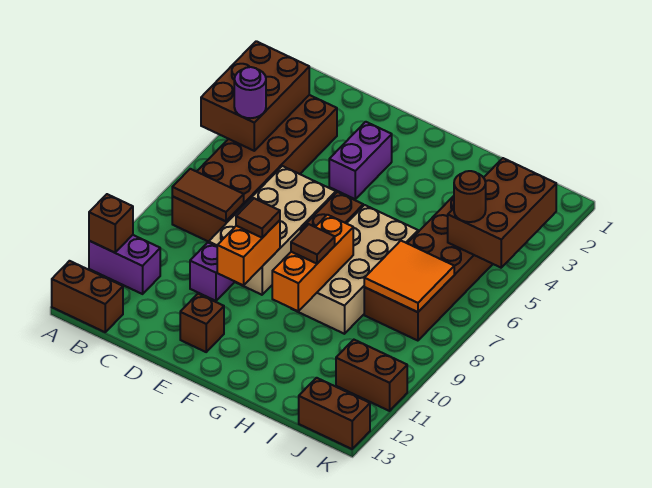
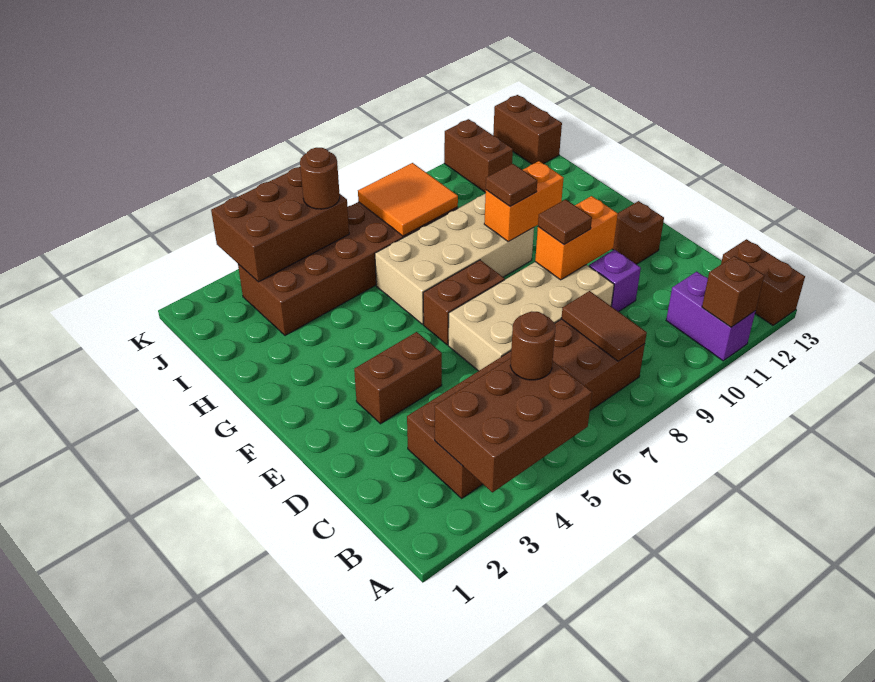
purple round brick B5 level 3 -> brown round brick B5 level 3
purple brick E3:E4 level 1 -> brown brick E3:E4 level 1
orange brick G8:G10 level 2 -> orange brick G9:G10 level 2

